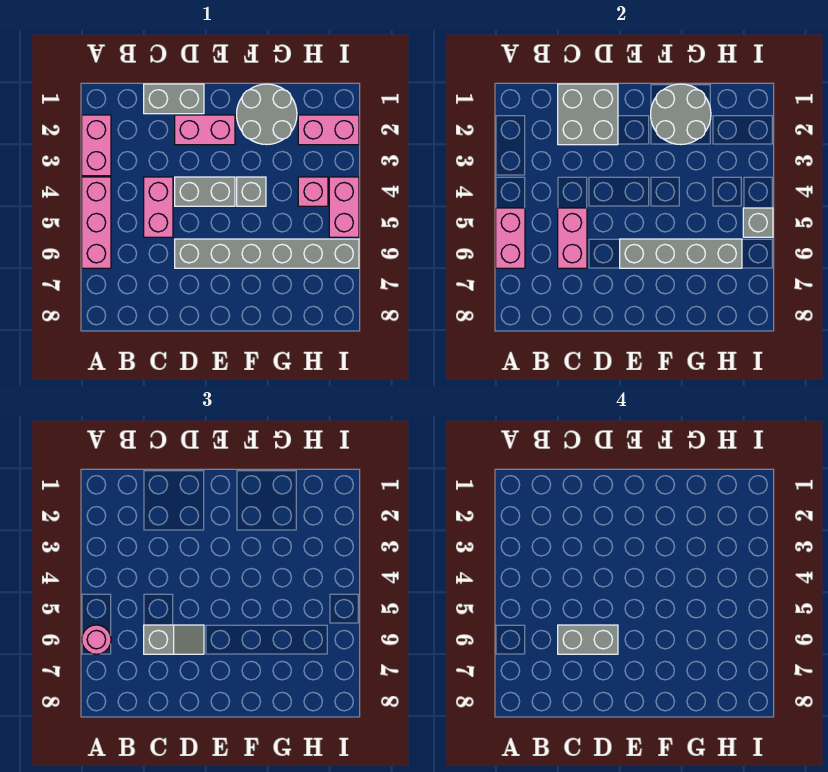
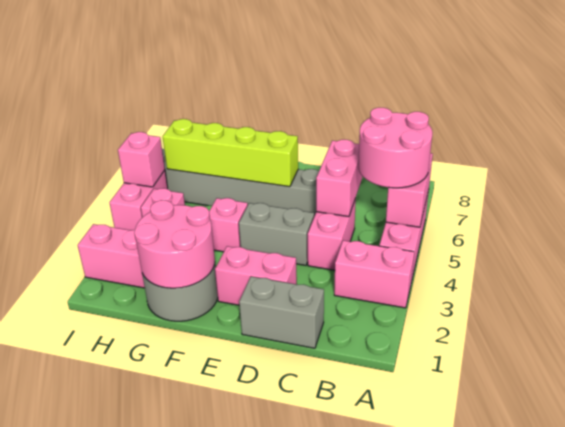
pink brick A2:A3 level 1 -> pink brick A3:B3 level 1
pink round brick A6 level 3 -> pink round brick A5:B6 level 3
grey brick C1:D2 level 2 -> none
grey slope C6:D6 level 3 top C -> none
grey brick C6:D6 level 4 -> none
grey brick E6:H6 level 2 -> lime brick E6:H6 level 2
grey round brick F1:G2 level 2 -> pink round brick F1:G2 level 2
grey brick F4 level 1 -> pink brick F4 level 1
grey brick I5 level 2 -> pink brick I5 level 2

